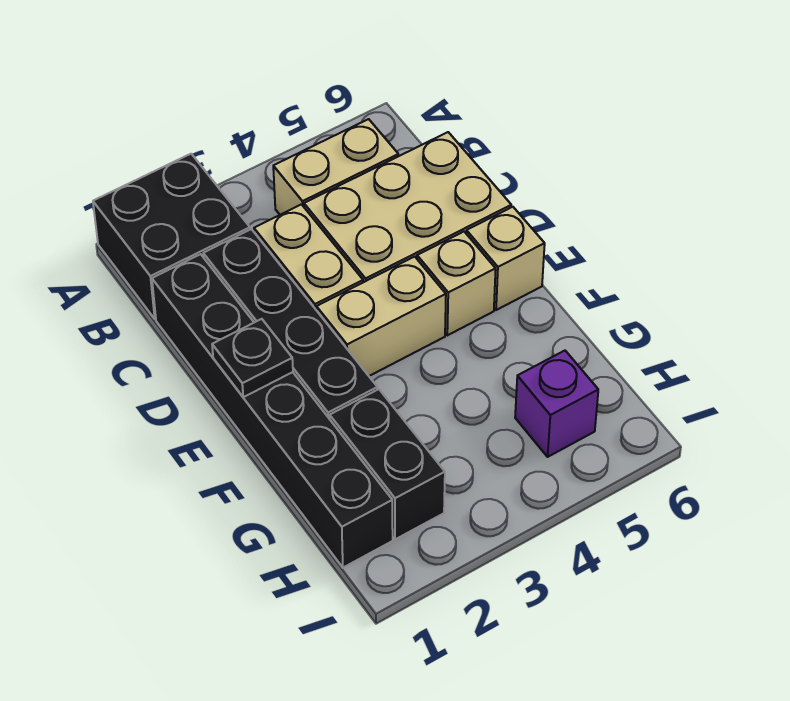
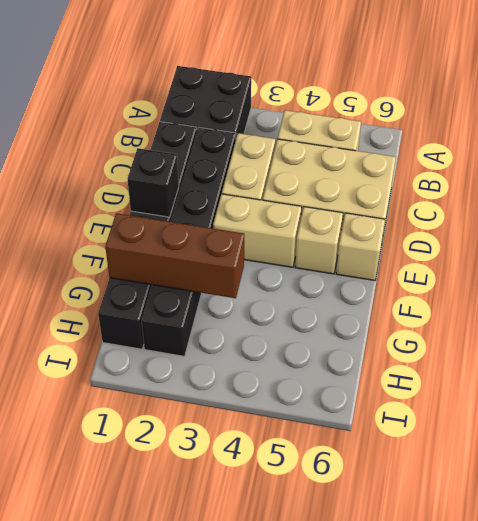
black plate E1 level 2 -> black brick E1 level 2
none -> brown brick G1:G3 level 2
purple brick H5 level 1 -> none

